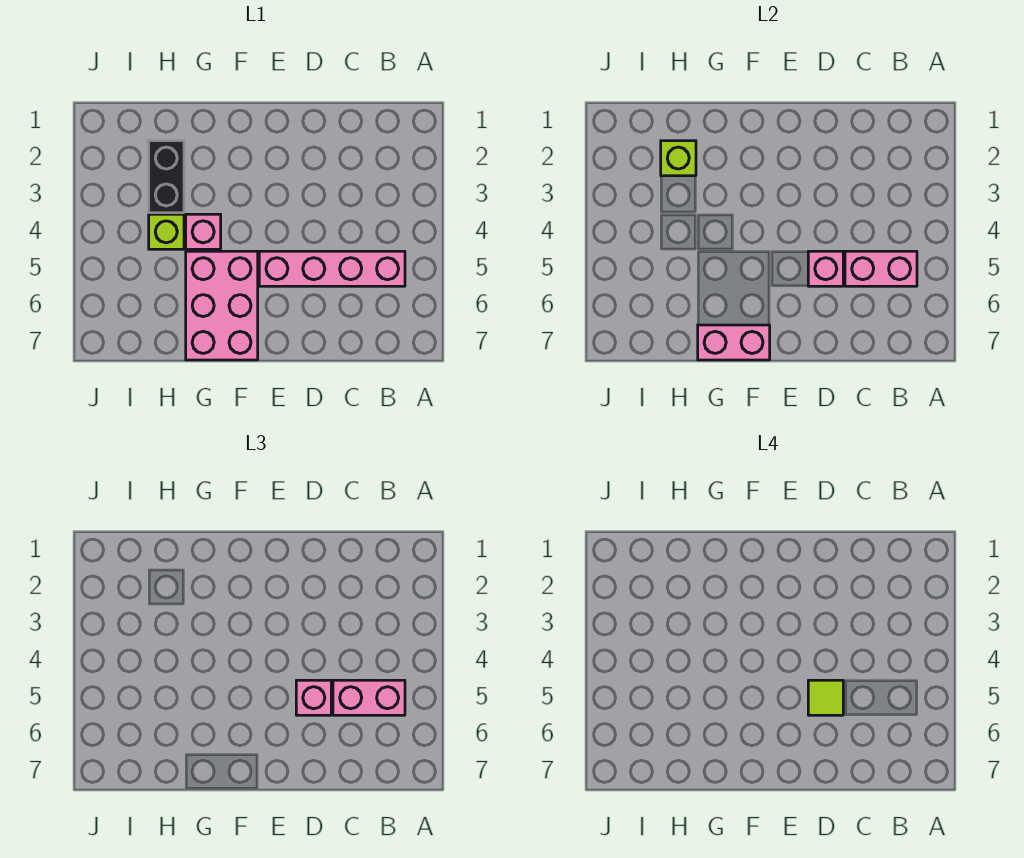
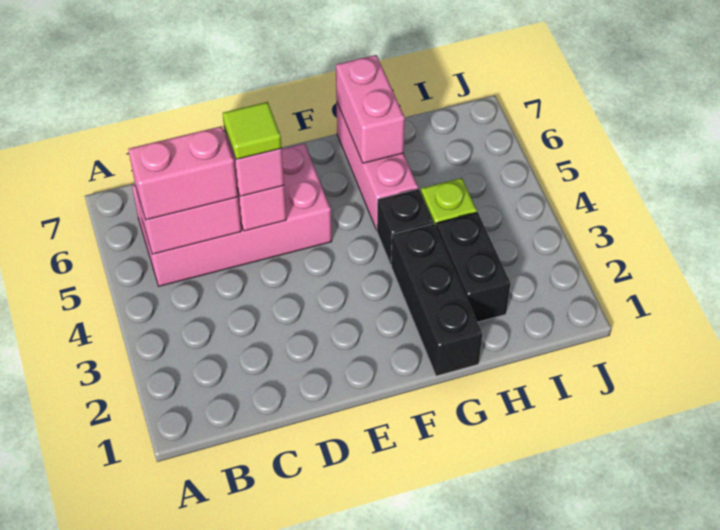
pink brick B5:E5 level 1 -> pink brick B5:E6 level 1
pink brick F5:G7 level 1 -> pink brick G5:G7 level 1
pink brick F7:G7 level 2 -> pink brick G6:G7 level 2
none -> black brick G1:G3 level 1
pink brick G4 level 1 -> black brick G4 level 1
lime brick H2 level 2 -> none

